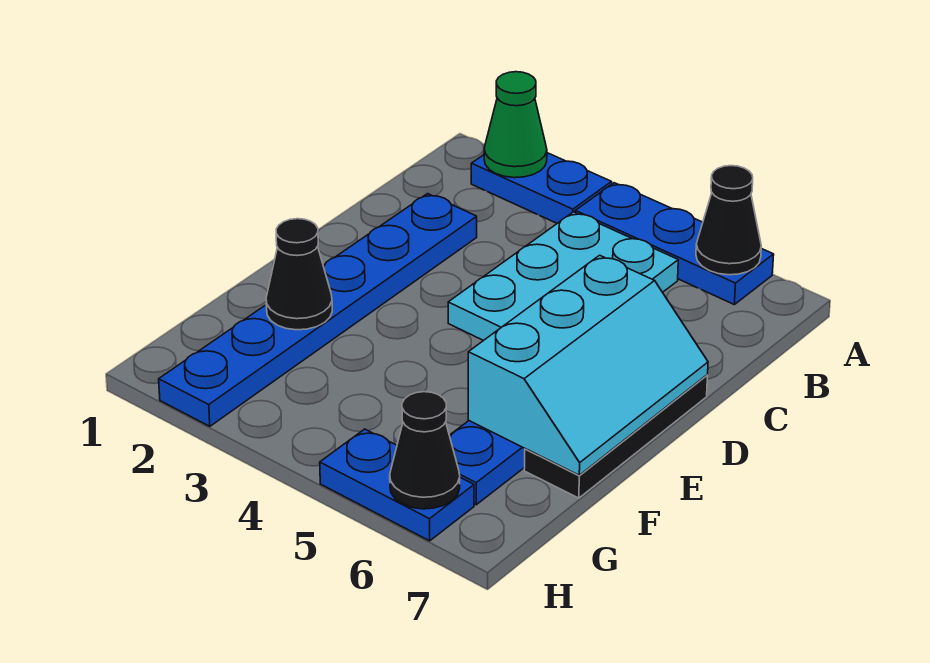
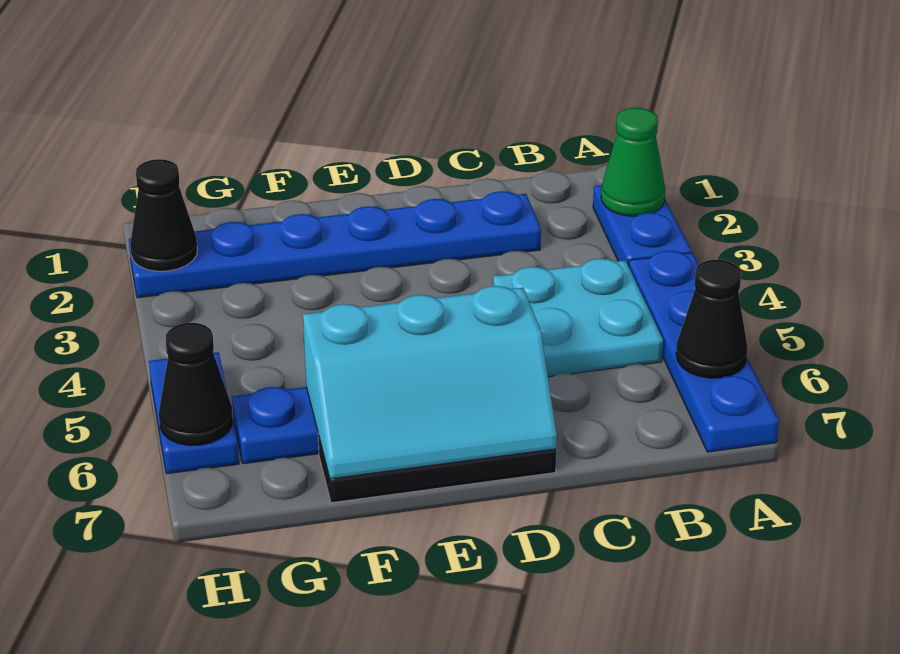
blue plate A4:A6 level 1 -> blue plate A4:A7 level 1
cyan plate B4:D5 level 1 -> cyan plate B4:C5 level 1
black cone F2 level 2 -> black cone H2 level 2

